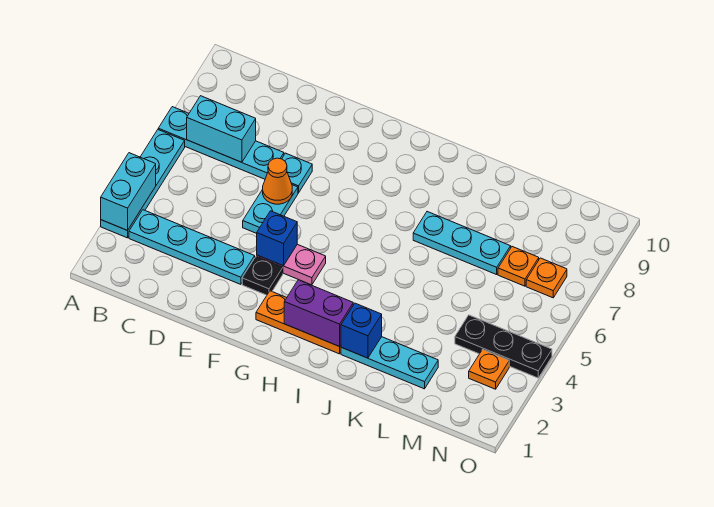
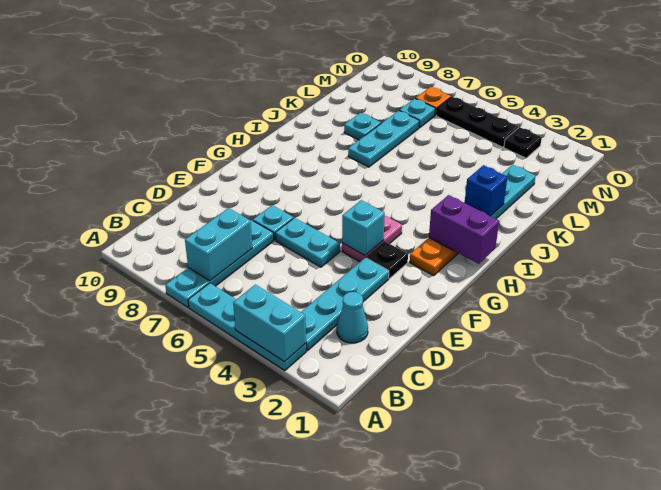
none -> cyan cone C2 level 1
orange cone E6 level 2 -> none
blue brick F4 level 2 -> cyan brick F4 level 2
purple brick H2:I2 level 2 -> purple brick H1:H2 level 2
none -> cyan plate K8 level 1
black plate M4:O4 level 1 -> black plate N4:N6 level 1
orange plate M7 level 1 -> cyan plate M7 level 1
orange plate N3 level 1 -> black plate N3 level 1

